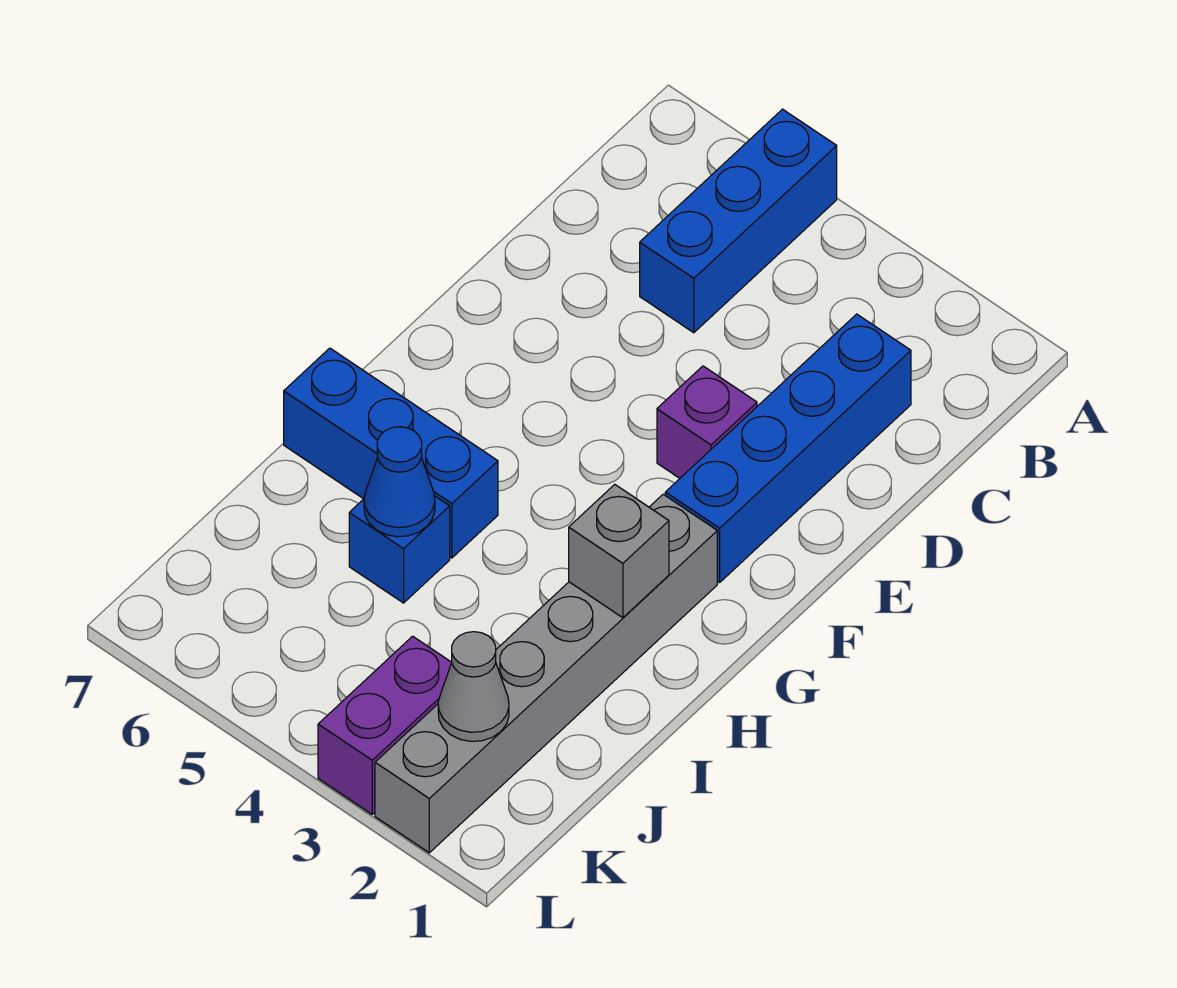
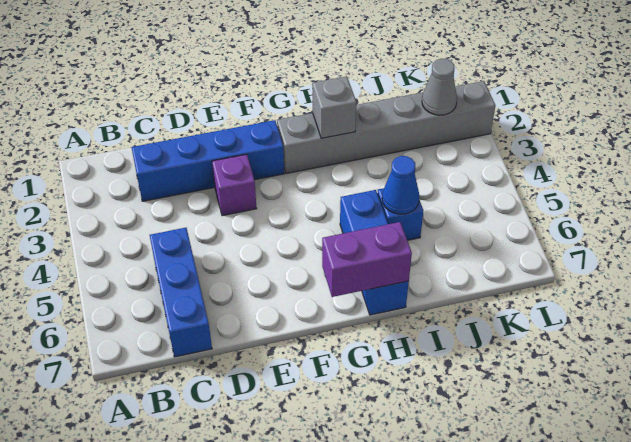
blue brick A5:C5 level 1 -> blue brick C5:C7 level 1
purple brick K3:L3 level 1 -> purple brick G7:H7 level 2

